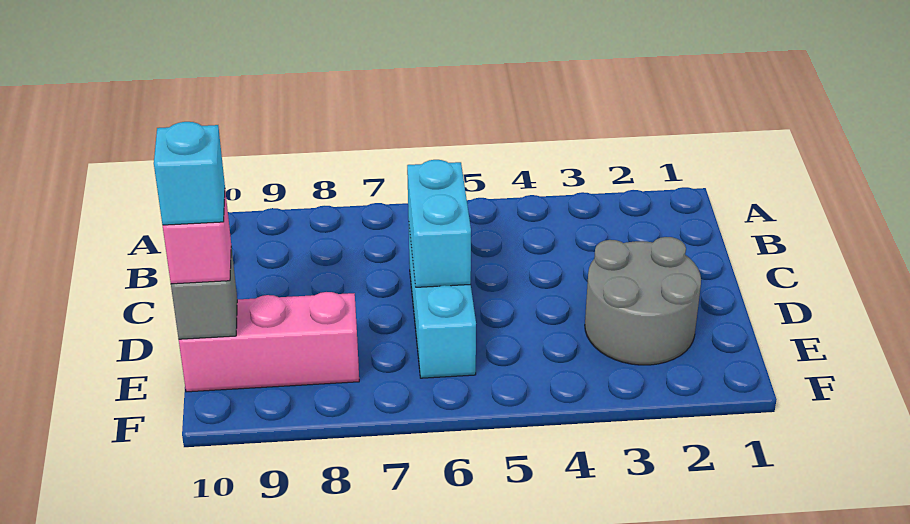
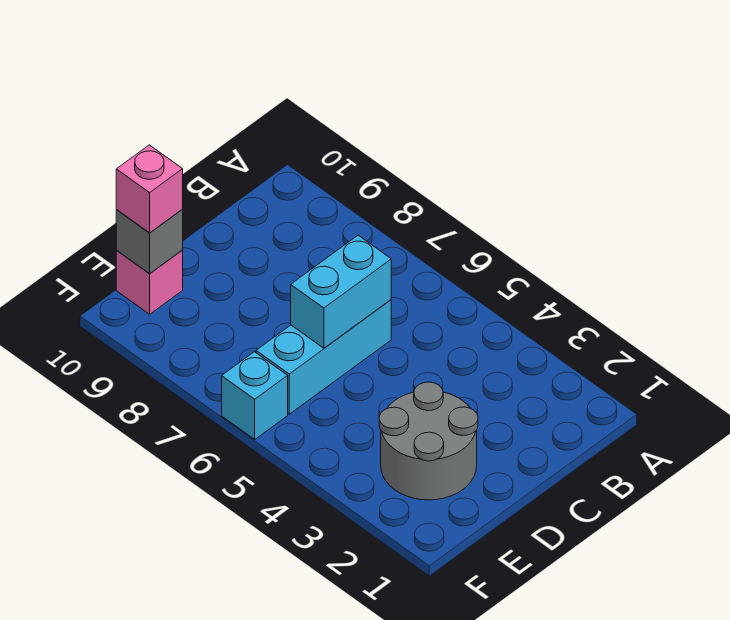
pink brick E8:E10 level 1 -> pink brick E10 level 1
cyan brick E10 level 4 -> cyan brick F6 level 1

